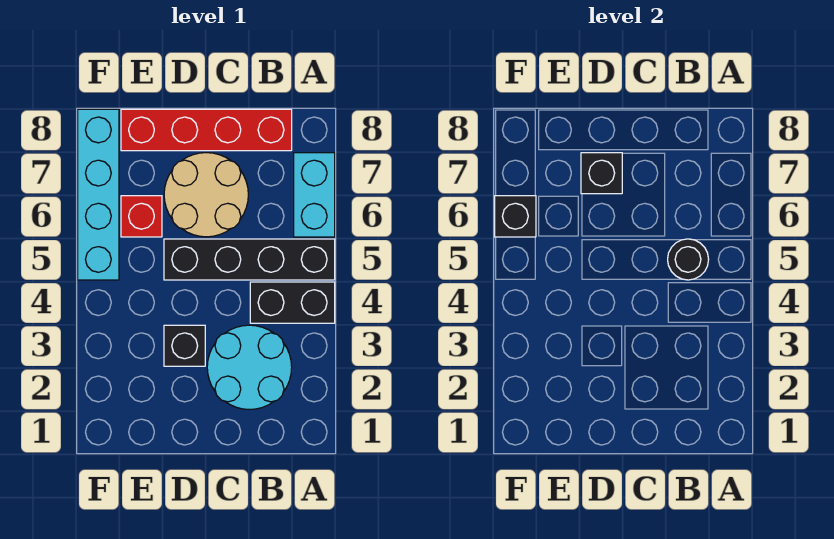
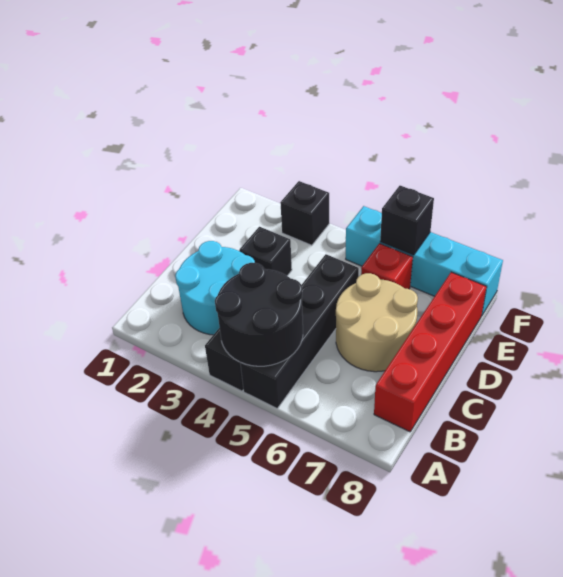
cyan brick A6:A7 level 1 -> none
black round brick B5 level 2 -> black round brick A4:B5 level 2
black brick D7 level 2 -> black brick F3 level 1

